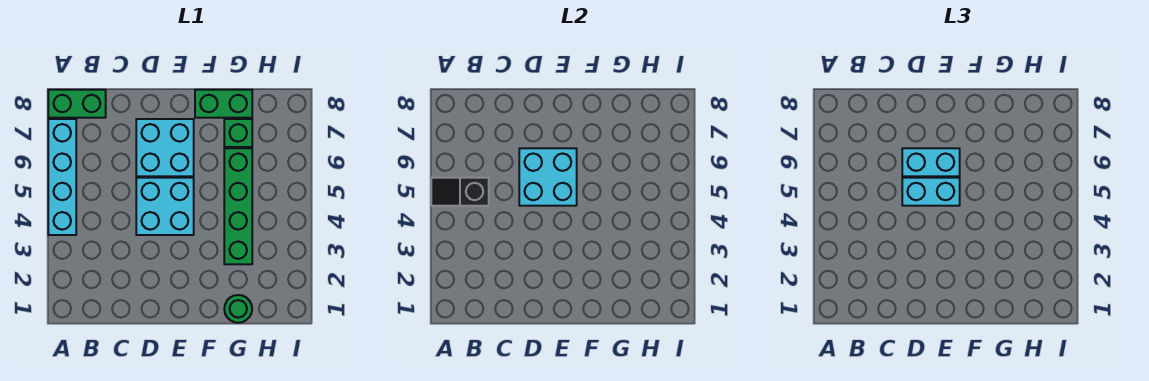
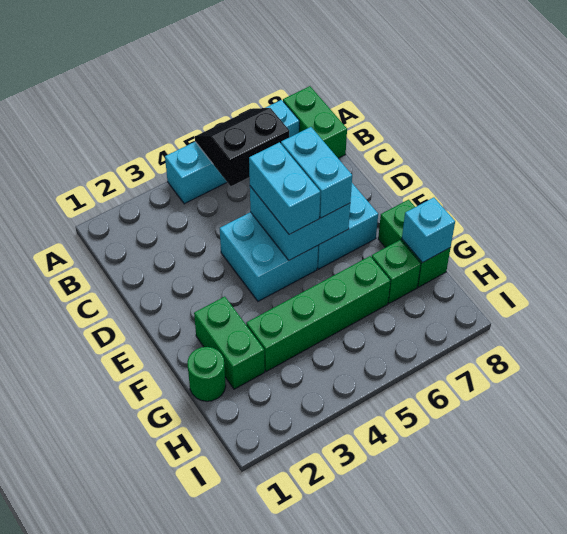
black slope A5:B5 level 2 top B -> black slope A5:B6 level 2 top B
none -> green brick F2:G2 level 1
none -> cyan brick G8 level 2

